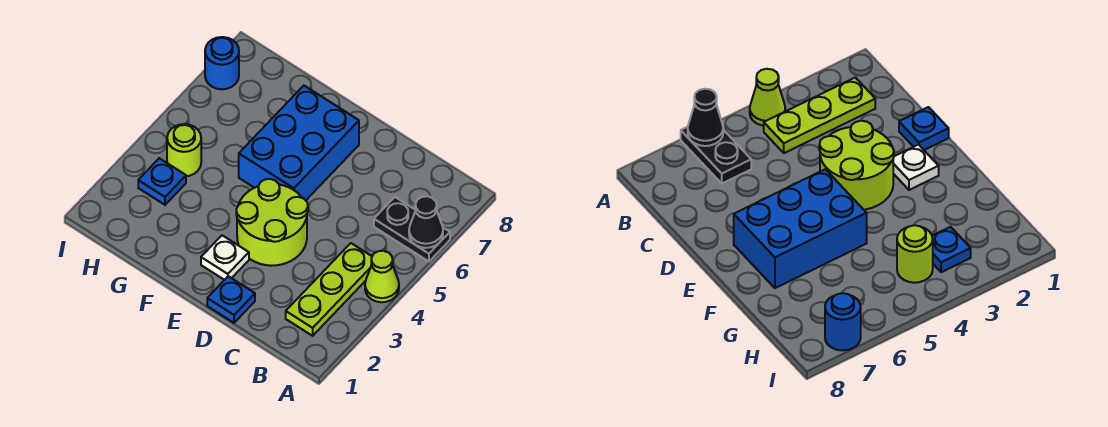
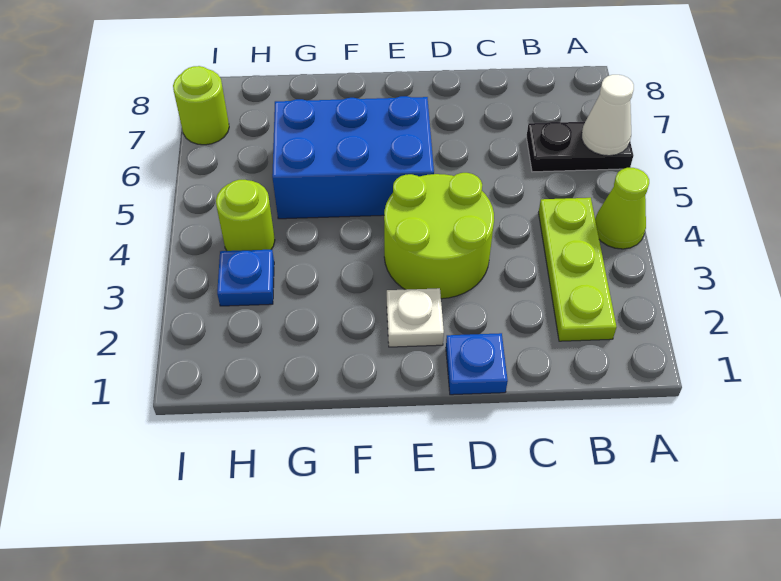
black cone A6 level 2 -> white cone A6 level 2
blue brick E5:F7 level 1 -> blue brick E5:G6 level 1
blue round brick I7 level 1 -> lime round brick I7 level 1

